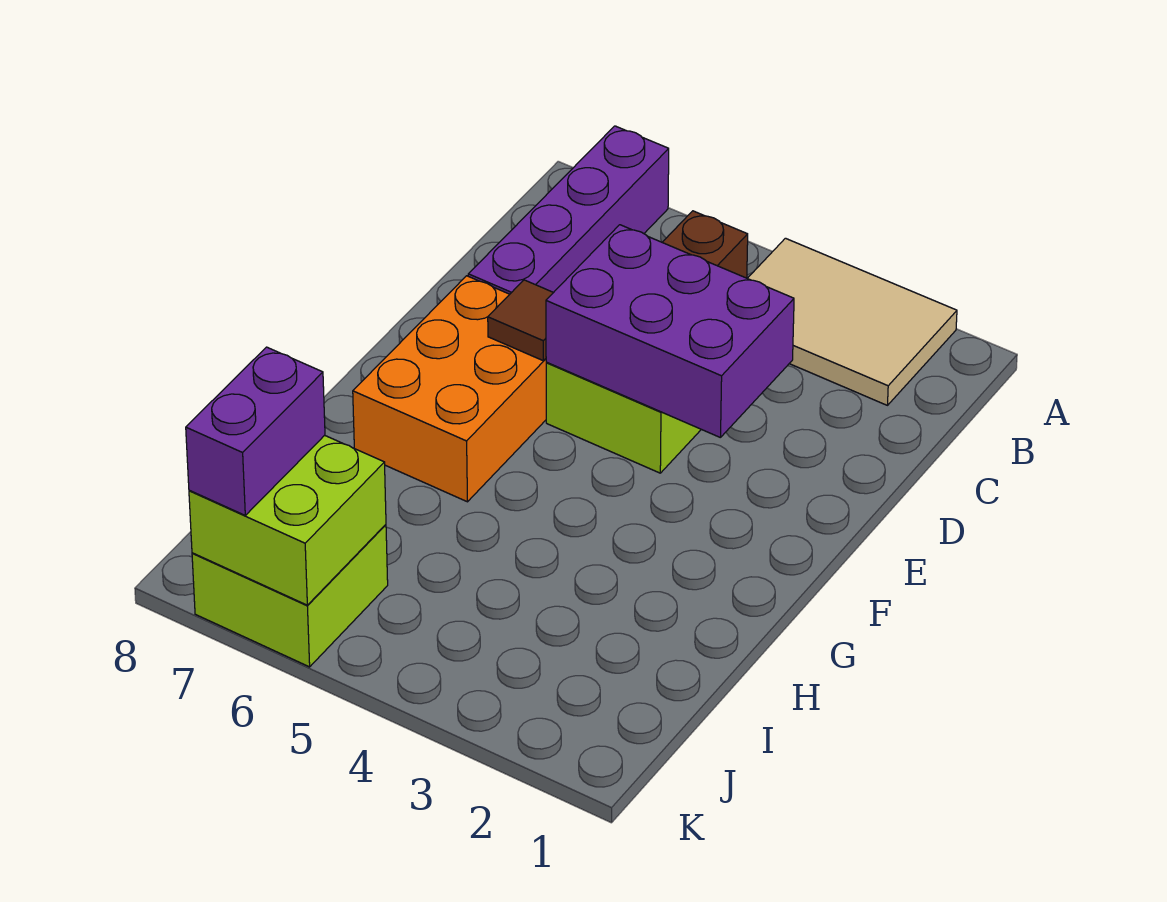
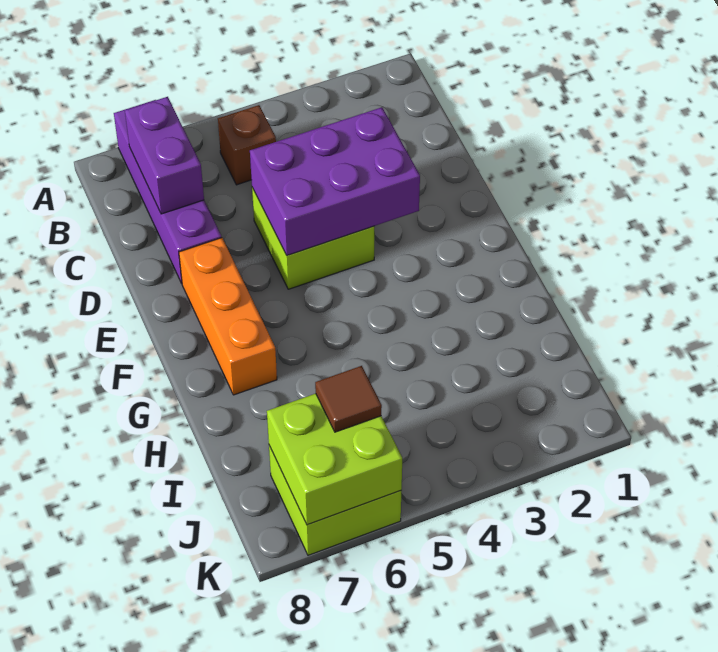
tan tile A2:B4 level 1 -> none
orange brick E6:G7 level 1 -> orange brick E7:G7 level 1
brown tile E6 level 2 -> brown tile J6 level 3
purple brick J7:K7 level 3 -> purple brick B7:C7 level 2

